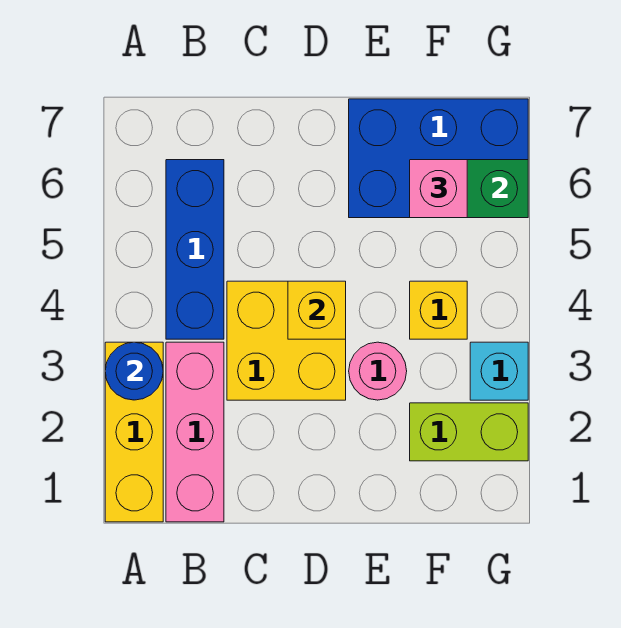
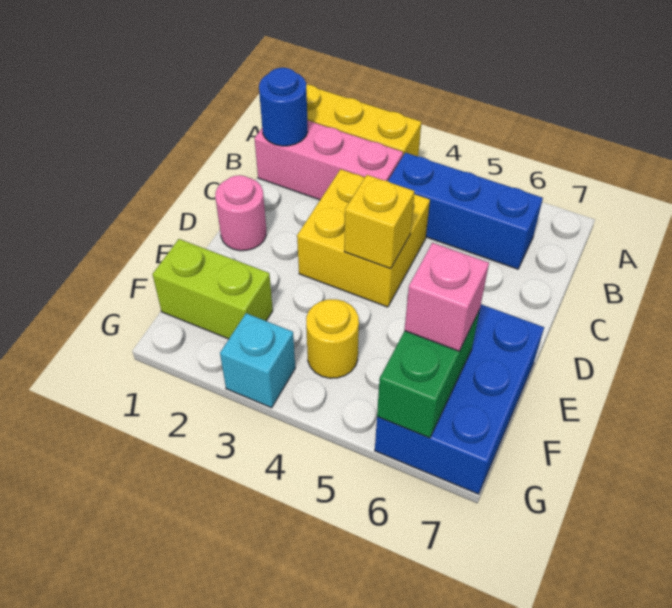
blue round brick A3 level 2 -> blue round brick B1 level 2
pink round brick E3 level 1 -> pink round brick D1 level 1
lime brick F2:G2 level 1 -> lime brick F1:F2 level 1
yellow brick F4 level 1 -> yellow round brick F4 level 1

